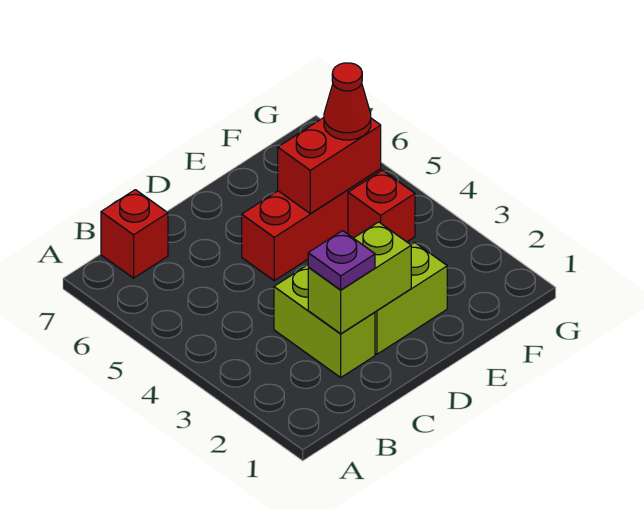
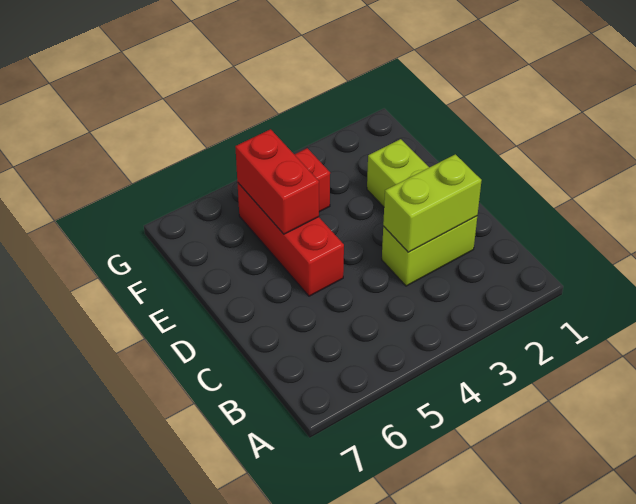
red brick B7 level 1 -> none
lime brick C2:D2 level 2 -> lime brick C2:C3 level 2
purple plate C2 level 3 -> none
red cone F5 level 3 -> none

